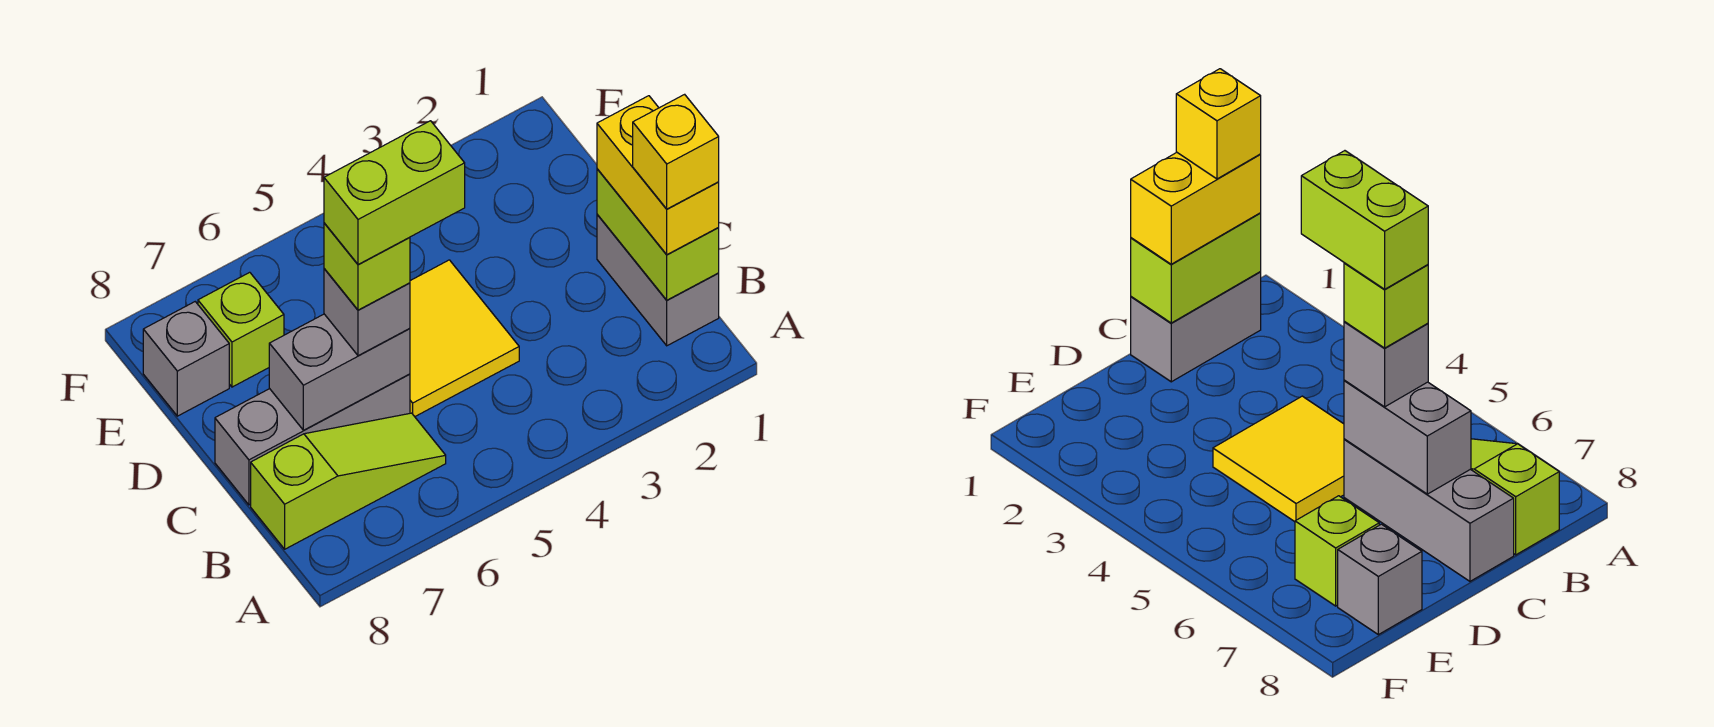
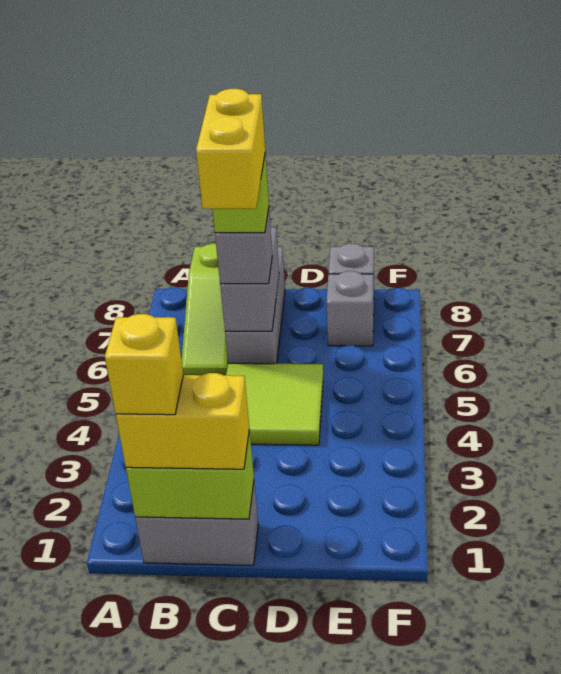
yellow tile C4:D5 level 1 -> lime tile C4:D5 level 1
lime brick C5:C6 level 5 -> yellow brick C5:C6 level 5
lime brick E7 level 1 -> grey brick E7 level 1

